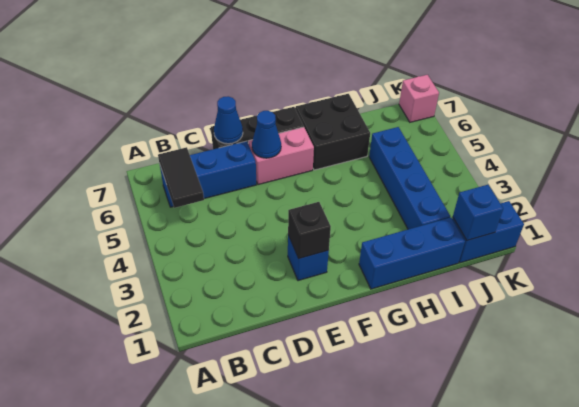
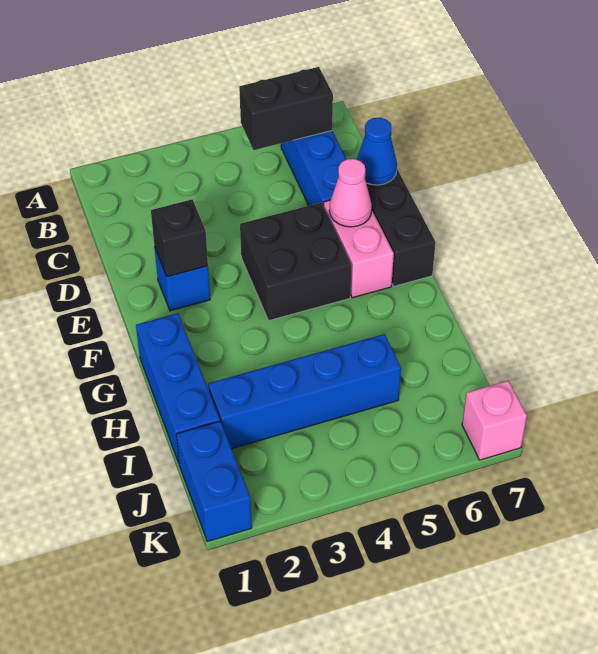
black tile B5:B6 level 2 -> black brick B5:B6 level 2
blue cone E6 level 2 -> pink cone E6 level 2
black brick G6:H7 level 1 -> black brick E4:F5 level 1
blue brick J1 level 2 -> none

